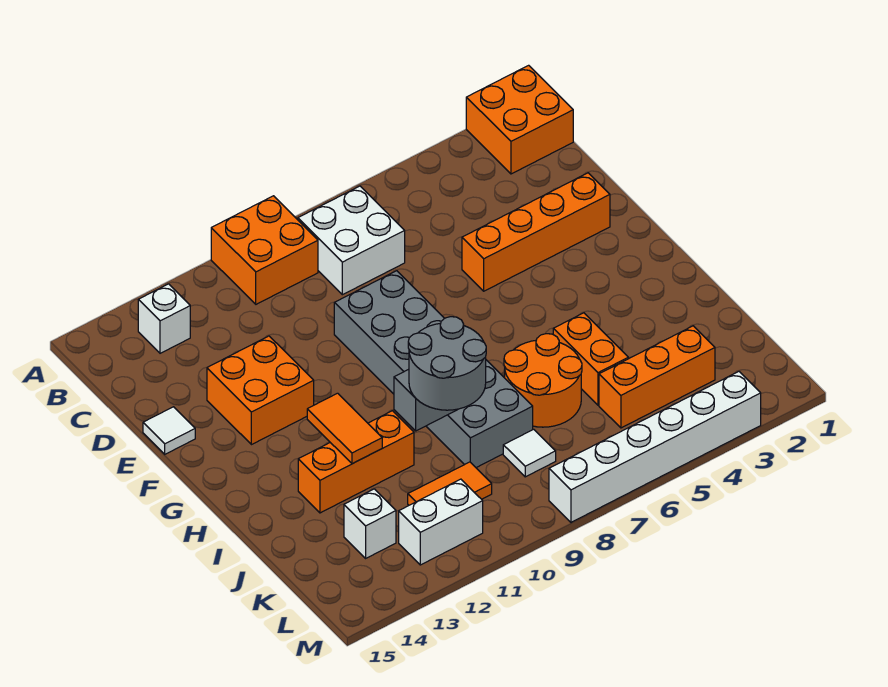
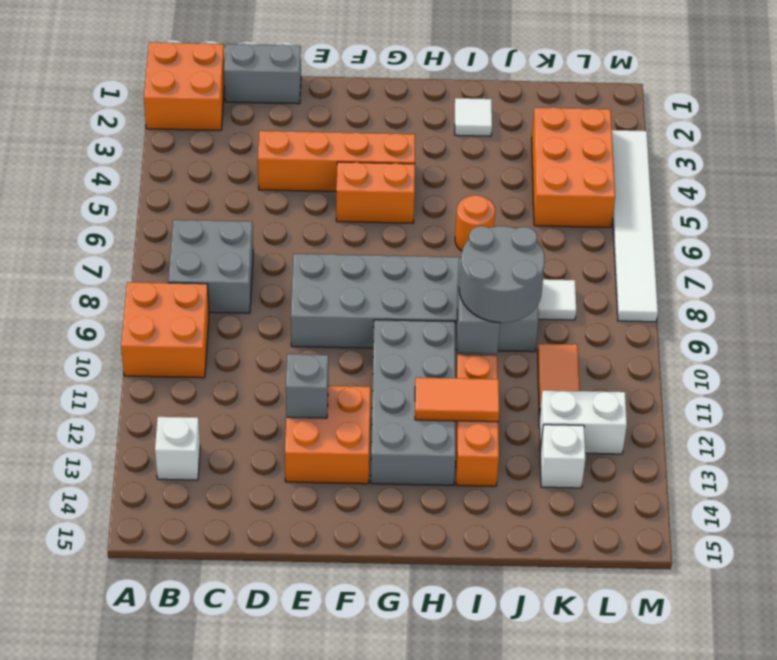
white brick B7:C8 level 1 -> grey brick B7:C8 level 1
none -> grey brick C1:D1 level 1
orange brick E2:E5 level 1 -> orange brick D4:G4 level 1
none -> grey brick E12 level 2
white tile E15 level 1 -> white tile I2 level 1
none -> grey brick G10:H13 level 1
orange brick I5:J5 level 1 -> orange brick F5:G5 level 1
orange round brick I6:J7 level 1 -> orange round brick I6 level 1
orange brick K3:K5 level 1 -> orange brick K3:L5 level 1
white brick L11:L12 level 1 -> white brick K12:L12 level 1
white brick M3:M8 level 1 -> white tile M3:M8 level 1

